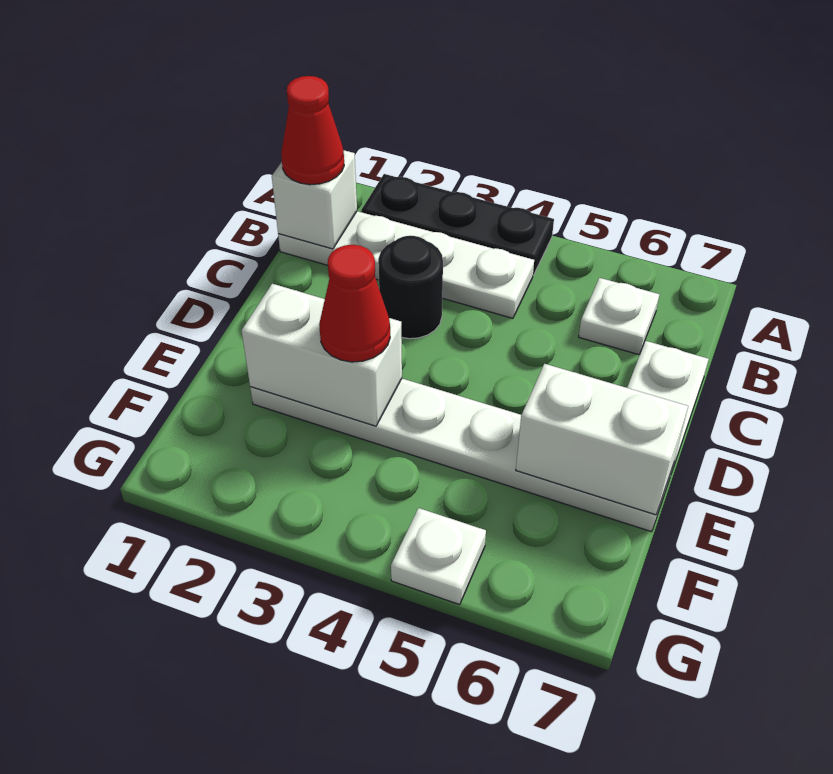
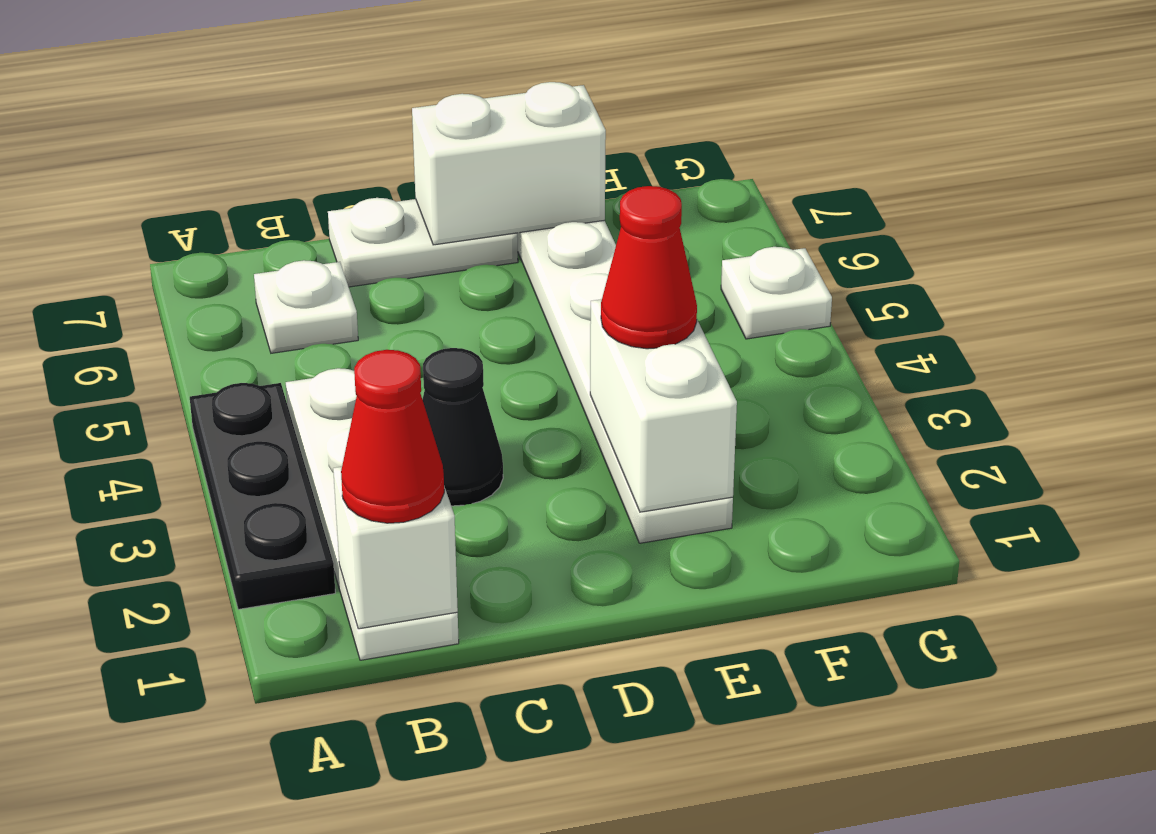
black round brick C3 level 1 -> black cone C3 level 1
white brick E6:E7 level 2 -> white brick D7:E7 level 2

